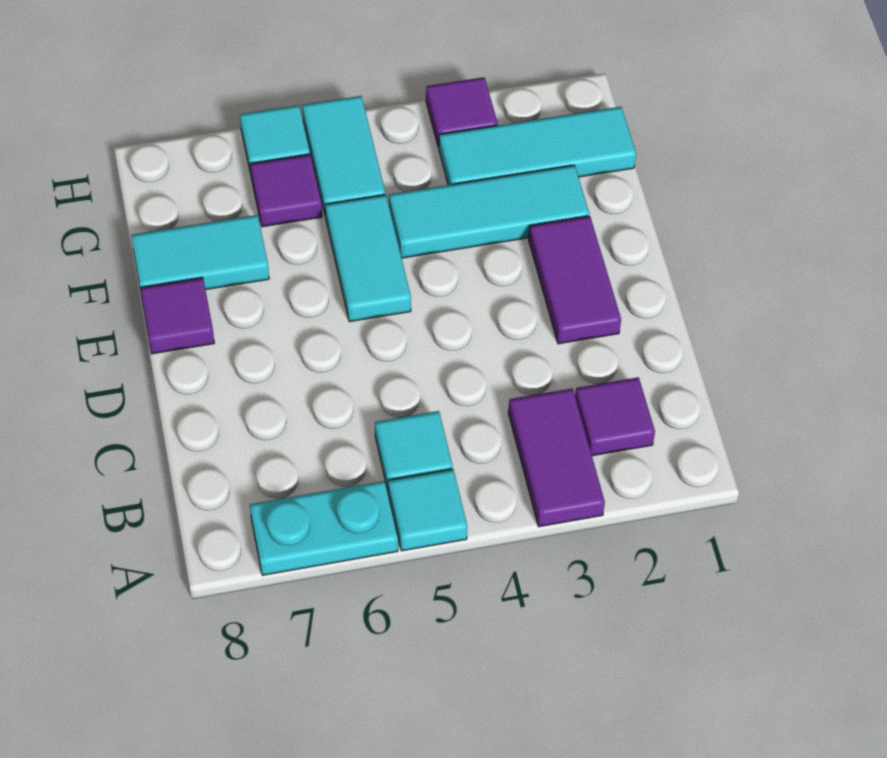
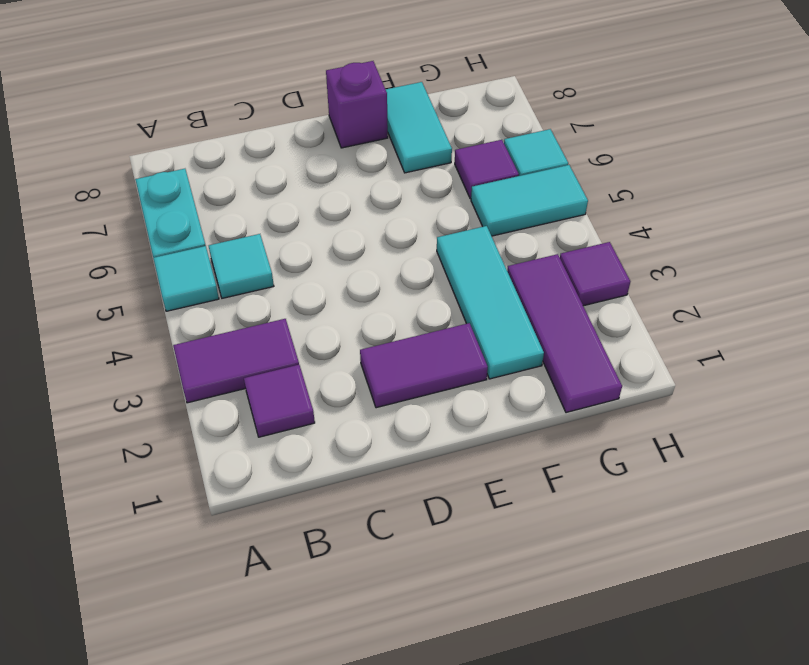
cyan tile E5:F5 level 1 -> none
purple tile E8 level 1 -> purple brick E8 level 1
cyan tile G1:G3 level 1 -> purple tile G1:G3 level 1

